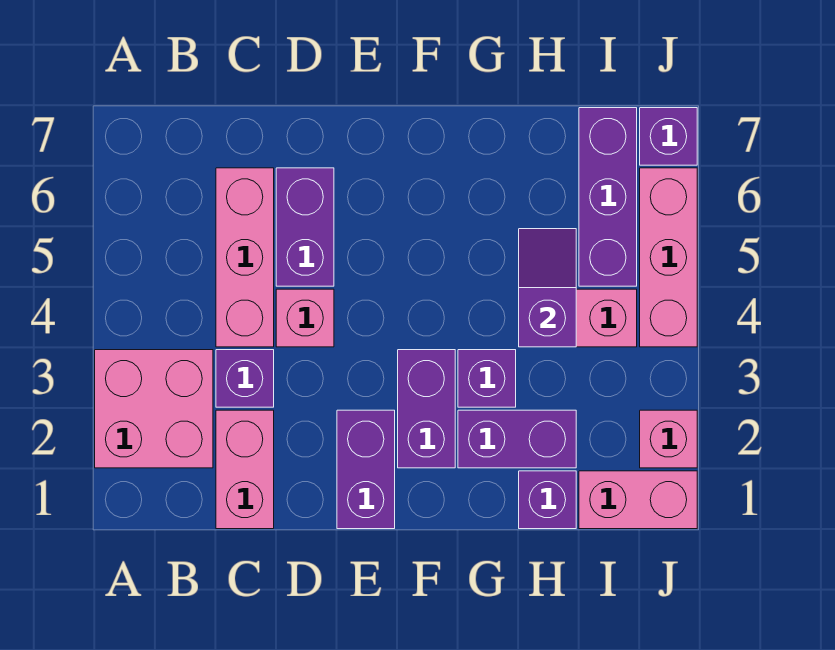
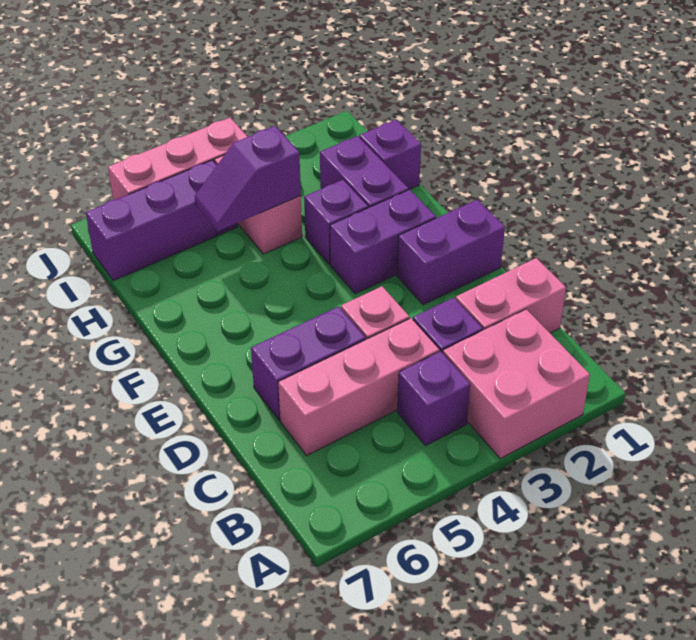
pink brick I1:J1 level 1 -> none
pink brick J2 level 1 -> none
purple brick J7 level 1 -> purple brick B4 level 1

